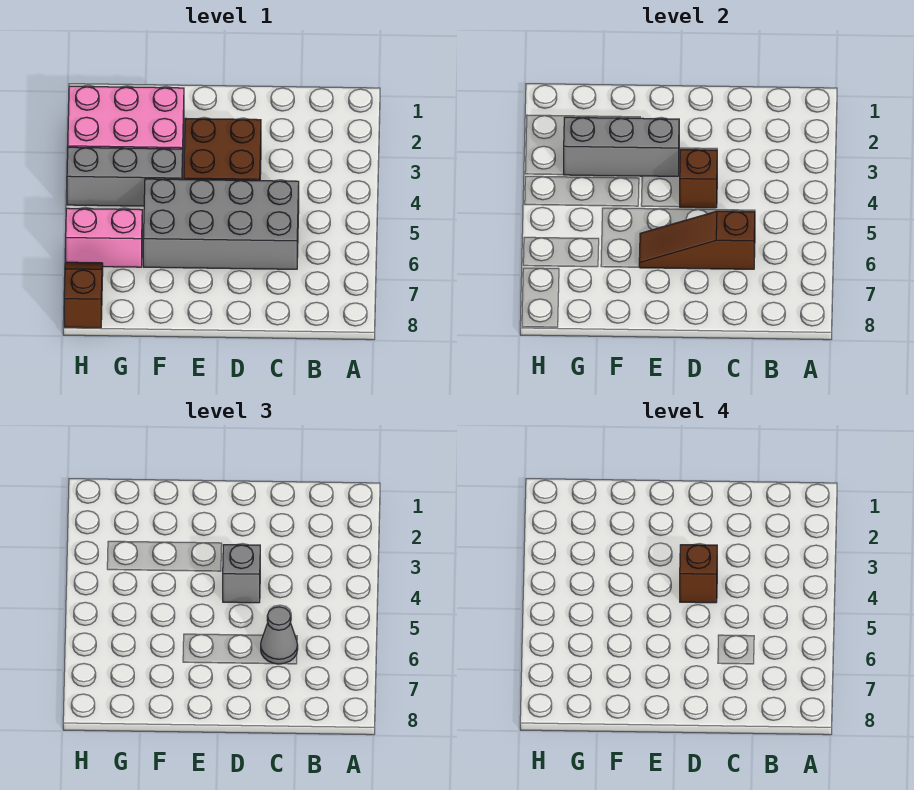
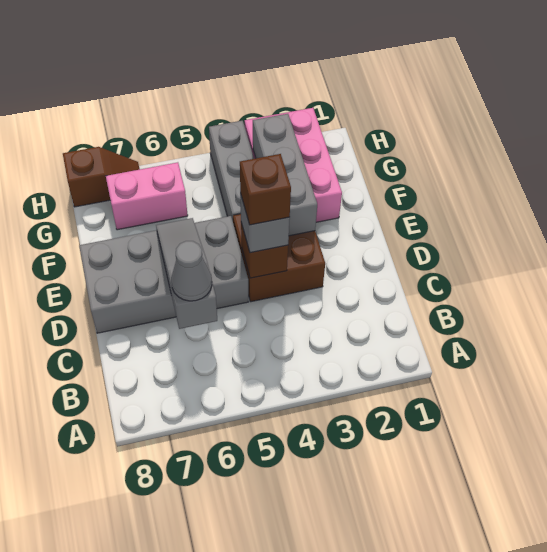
grey brick C5:F6 level 1 -> grey brick D5:E8 level 1
brown slope C6:E6 level 2 top C -> grey slope C6:E6 level 2 top C
pink brick G6:H6 level 1 -> pink brick G6:G7 level 1

